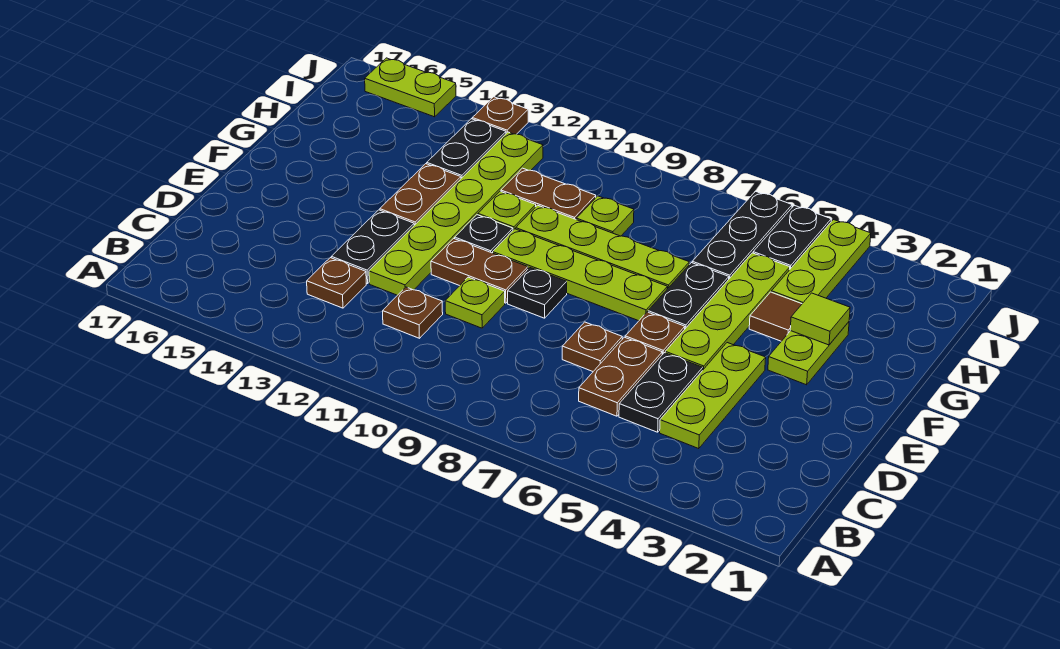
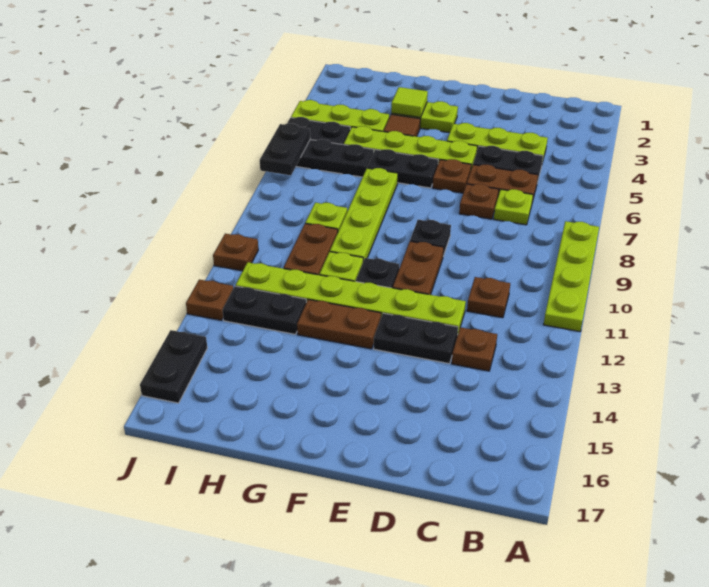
lime plate D10 level 1 -> lime plate C7 level 1
lime plate F7:F10 level 1 -> lime plate A8:A11 level 1
none -> black plate J6:J7 level 2
none -> brown plate J11 level 1
lime plate J15:J16 level 1 -> black plate J15:J16 level 1

